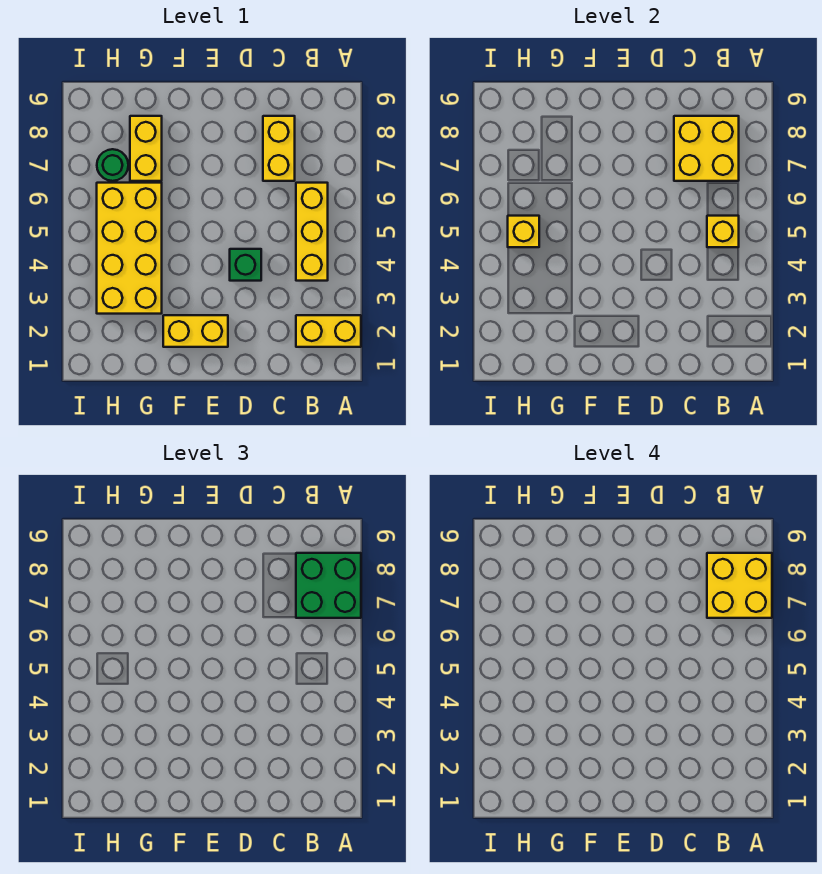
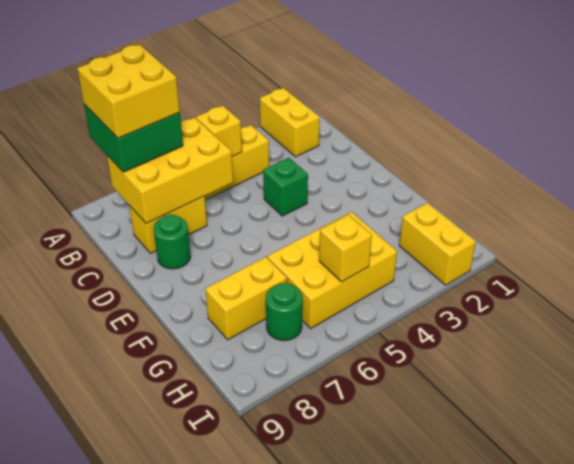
yellow brick B7:C8 level 2 -> yellow brick B6:C8 level 2
none -> green round brick D8 level 1
yellow brick E2:F2 level 1 -> yellow brick H2:I2 level 1
yellow brick G3:H6 level 1 -> yellow brick G4:H6 level 1

